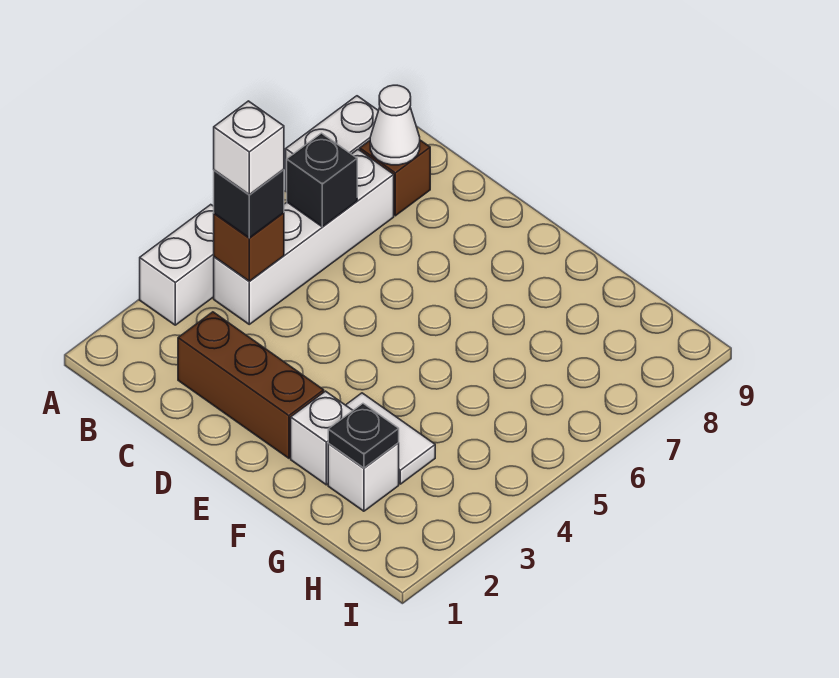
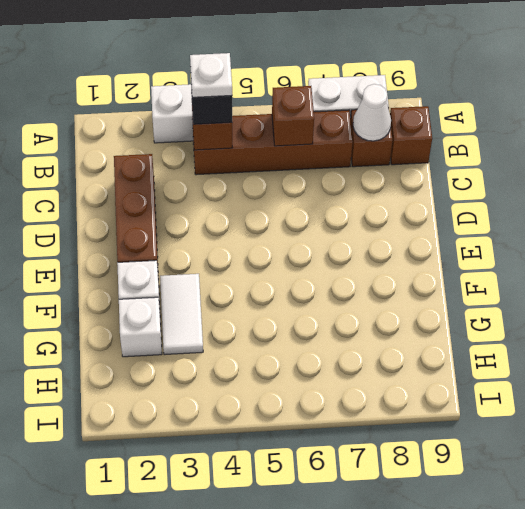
white brick B4:B7 level 1 -> brown brick B4:B7 level 1
white brick B4 level 4 -> white plate B4 level 4
black brick B6 level 2 -> brown brick B6 level 2
none -> brown brick B9 level 1
black plate G2 level 2 -> none

